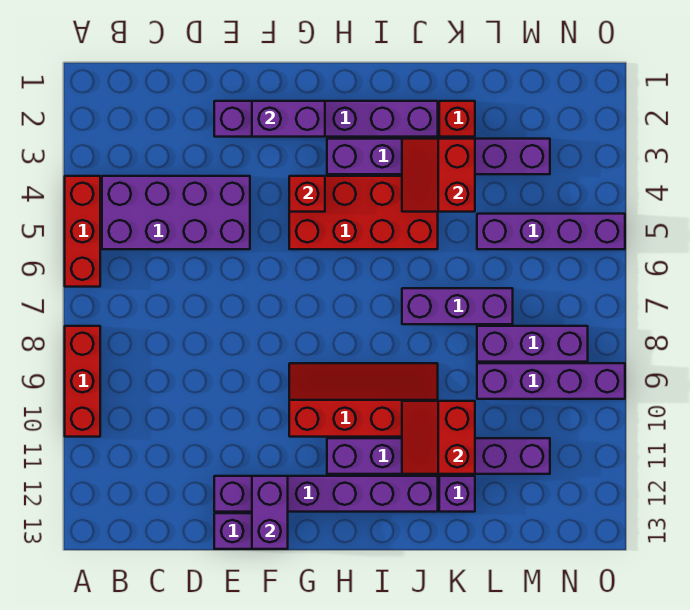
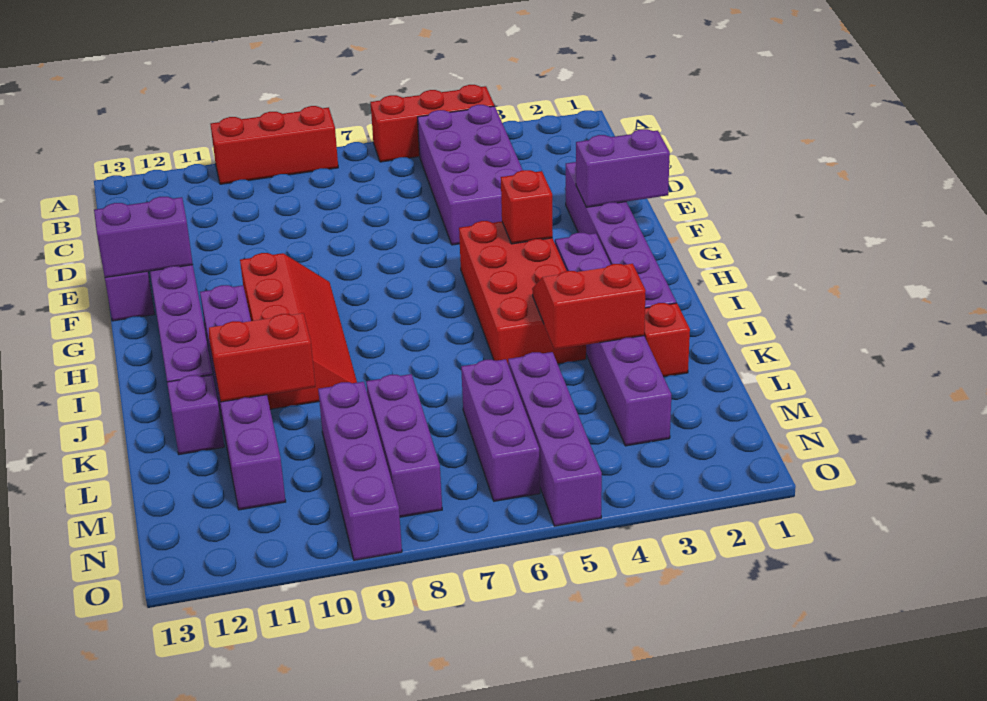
purple brick F2:G2 level 2 -> purple brick F1:F2 level 2
purple brick J7:L7 level 1 -> purple brick L6:N6 level 1

